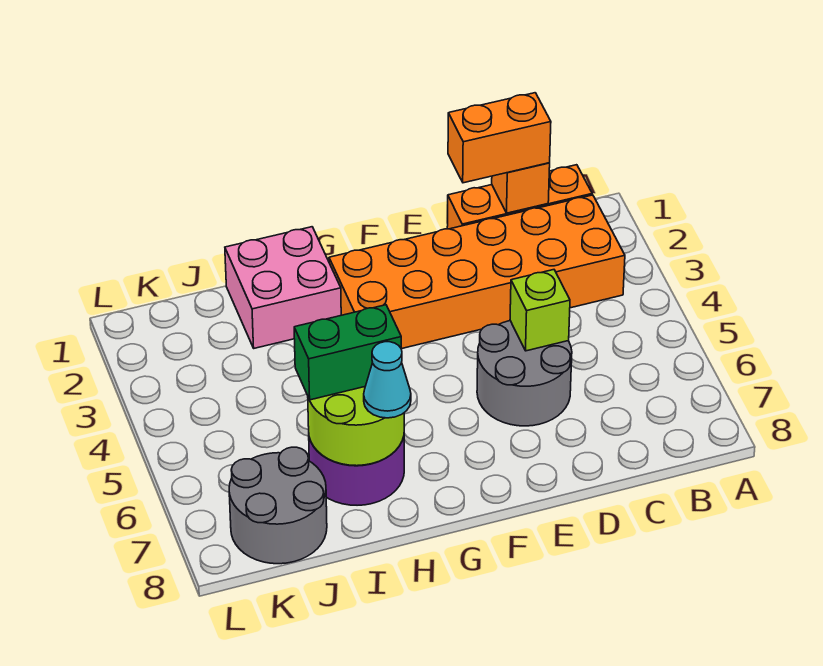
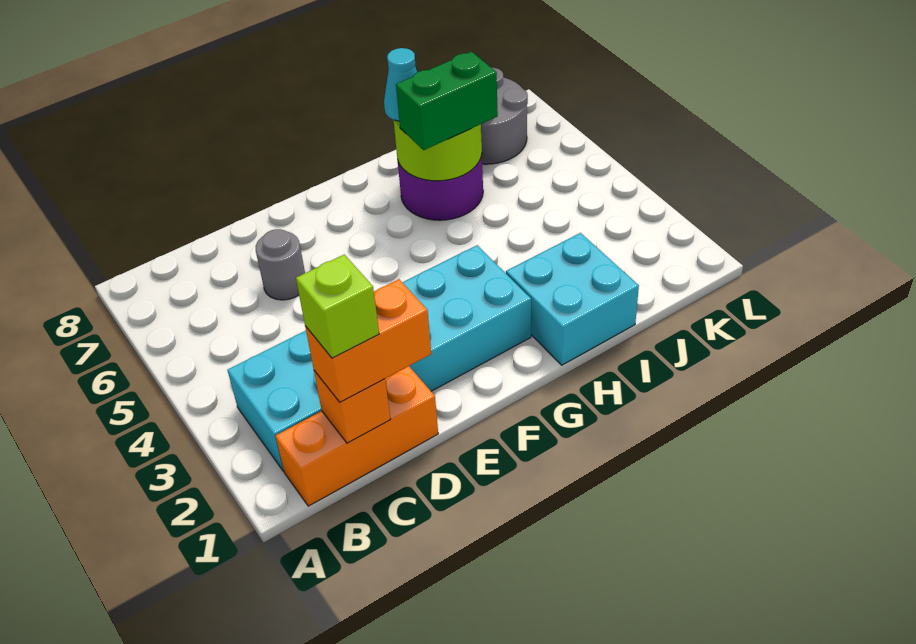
orange brick B2:G3 level 1 -> cyan brick B2:G3 level 1
grey round brick D5:E6 level 1 -> grey round brick D6 level 1
lime brick D5 level 2 -> lime brick C1 level 4
pink brick H1:I2 level 1 -> cyan brick H1:I2 level 1

